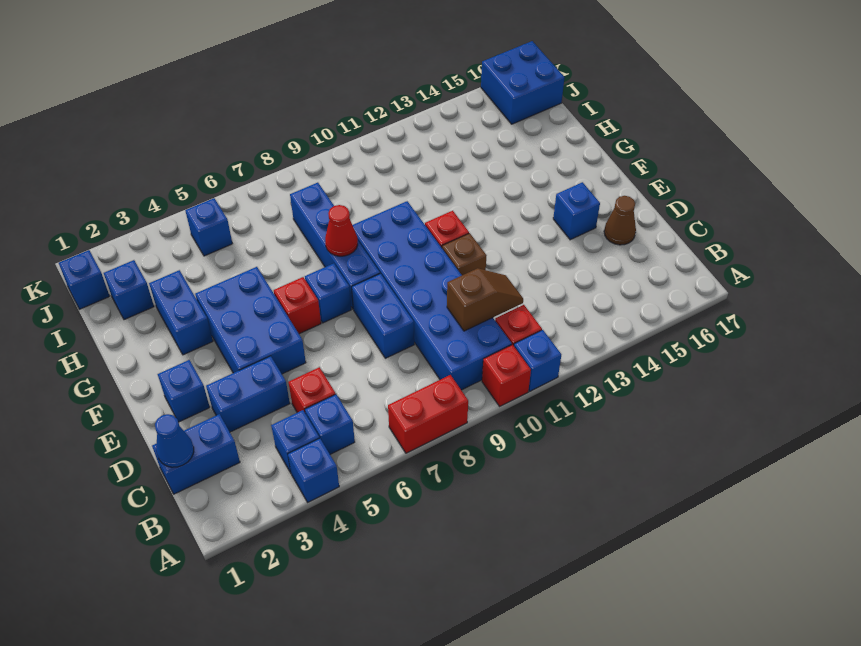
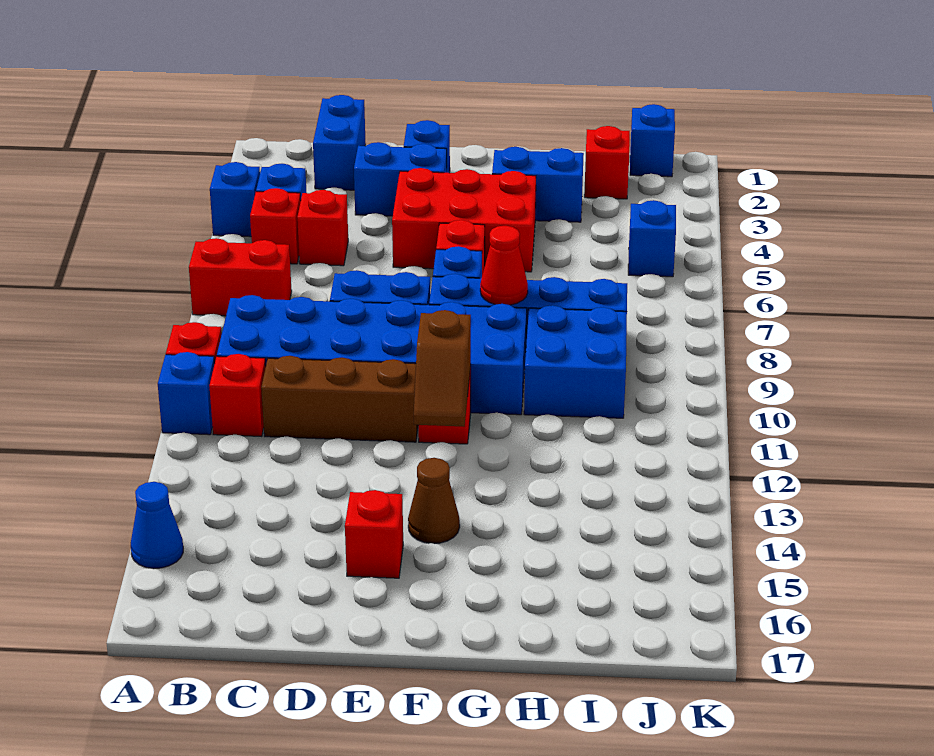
red brick A7:A8 level 1 -> red brick A7:B7 level 1
blue brick B5 level 1 -> red brick B5 level 1
blue cone C1 level 2 -> blue cone A15 level 1
brown slope C10:C11 level 2 top 10 -> brown slope F11:F12 level 2 top 11
blue brick D3:D4 level 1 -> blue brick D3:E3 level 1
brown cone D16 level 1 -> brown cone F14 level 1
blue brick E4:G5 level 1 -> red brick E4:G5 level 1
brown brick E11 level 1 -> brown brick C11:E11 level 1
blue brick E15 level 1 -> red brick E15 level 1
blue brick I2 level 1 -> red brick I2 level 1
blue brick J16:K17 level 1 -> blue brick H9:I10 level 1

